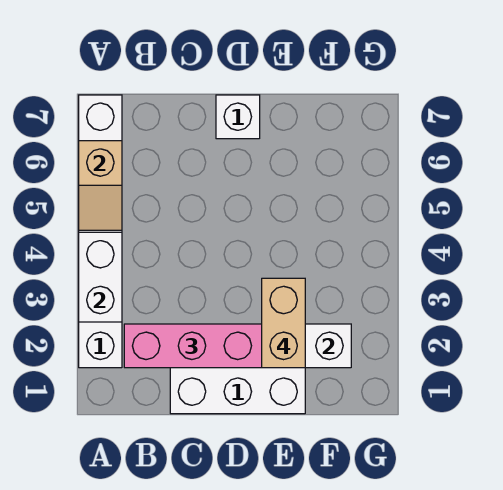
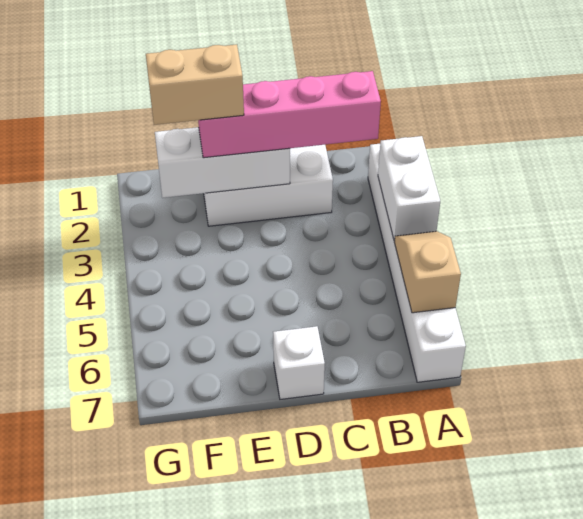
tan brick E2:E3 level 4 -> tan brick E2:F2 level 4

